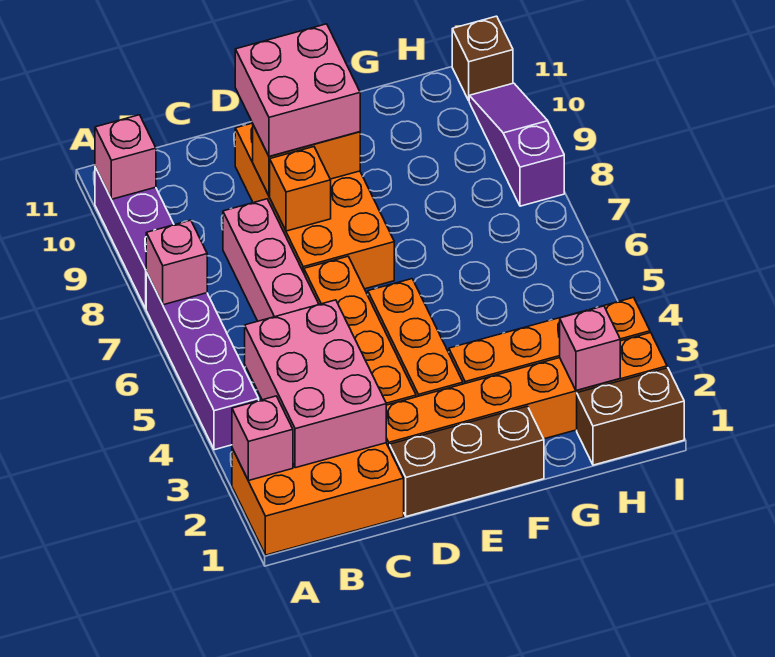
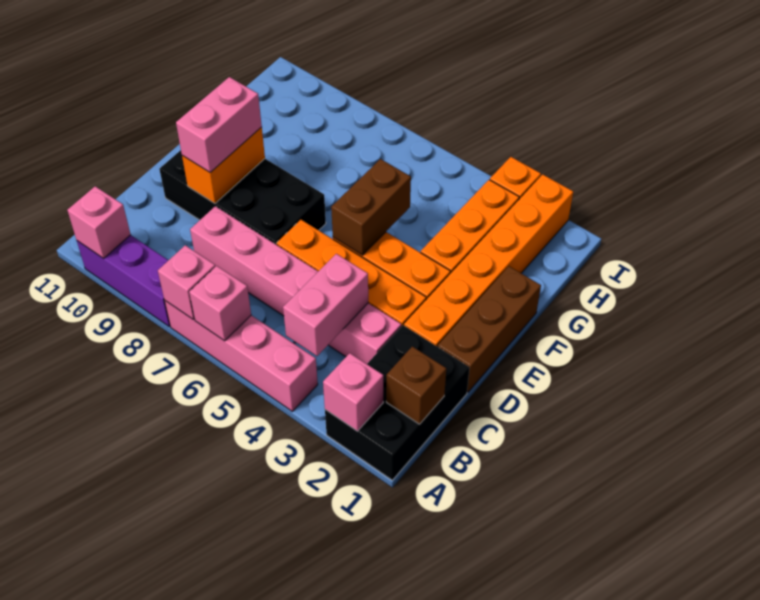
orange brick A1:C2 level 1 -> black brick A1:C2 level 1
purple brick A4:A7 level 1 -> pink brick A4:A7 level 1
pink brick B2:C4 level 2 -> pink brick B4:C4 level 2
orange brick D7:E10 level 1 -> black brick D7:E10 level 1
orange brick D8 level 2 -> none
pink brick D9:E10 level 3 -> pink brick D9:E9 level 3
brown brick H1:I1 level 1 -> brown brick E5:F5 level 2
pink brick H2 level 2 -> pink brick A6 level 2
purple slope I8:I10 level 1 top 8 -> none
brown brick I11 level 1 -> brown brick B1 level 2

